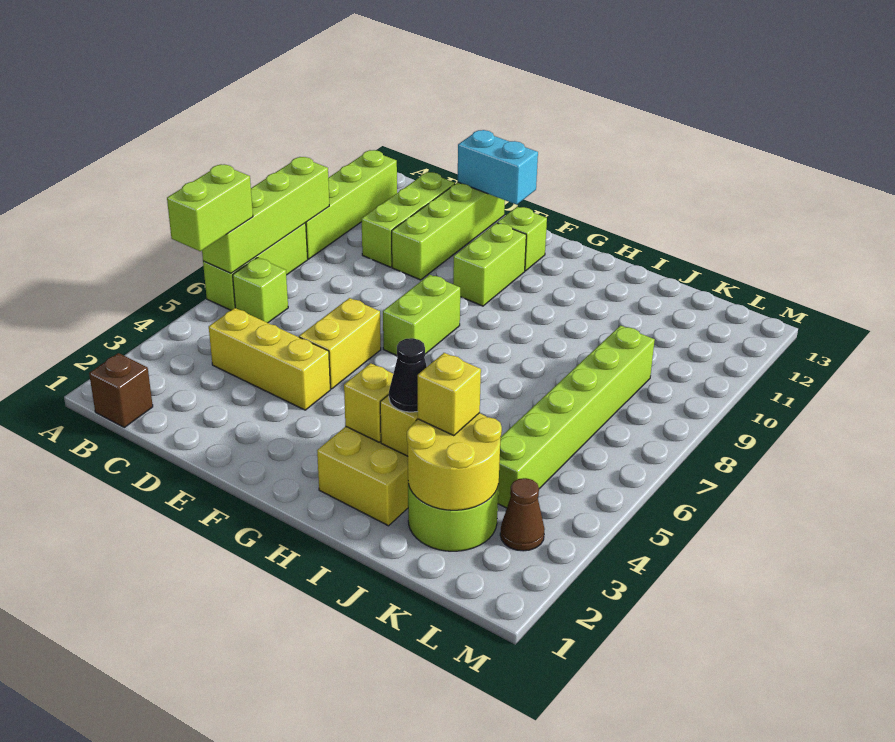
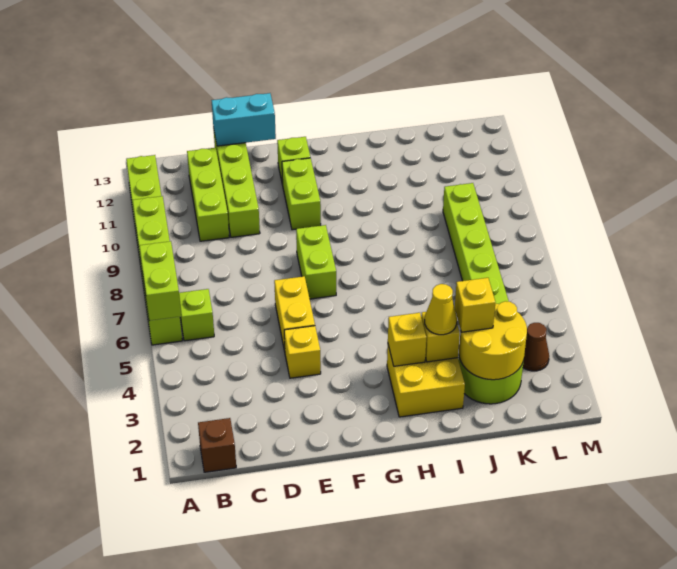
yellow brick C4:E4 level 1 -> yellow brick E4 level 1
black cone I3 level 3 -> yellow cone I3 level 3

